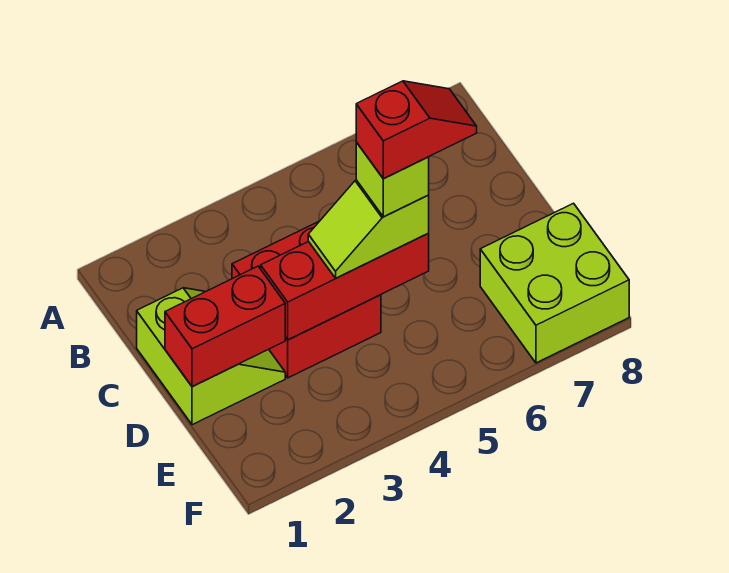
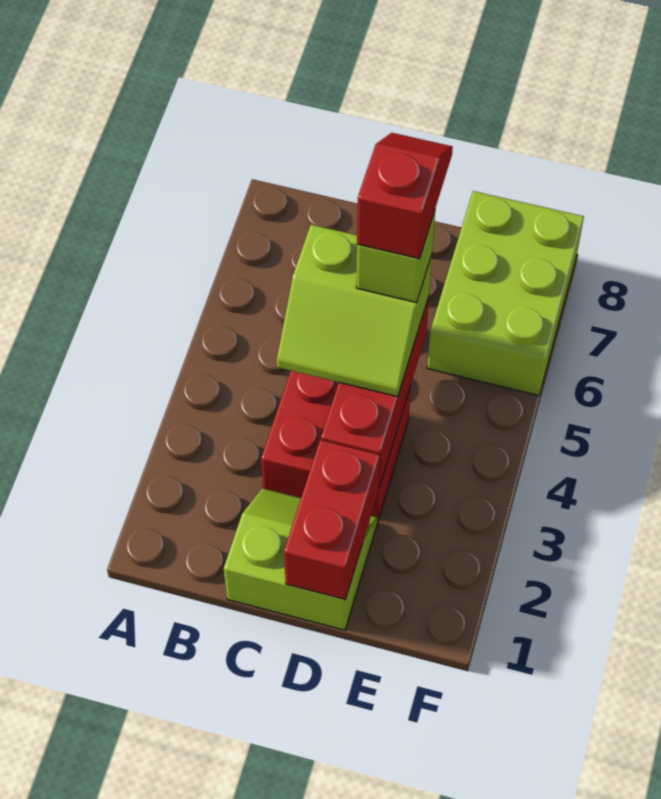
lime slope D4:D5 level 3 top 5 -> lime slope C4:D5 level 3 top 5
lime brick E7:F8 level 1 -> lime brick E6:F8 level 1

